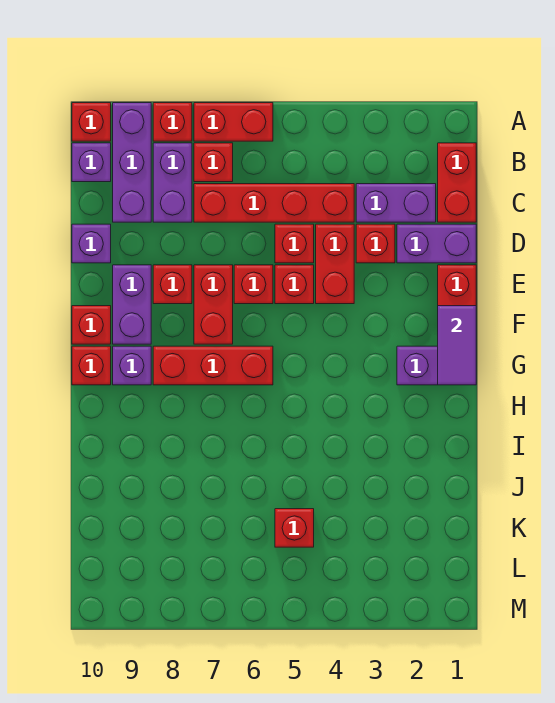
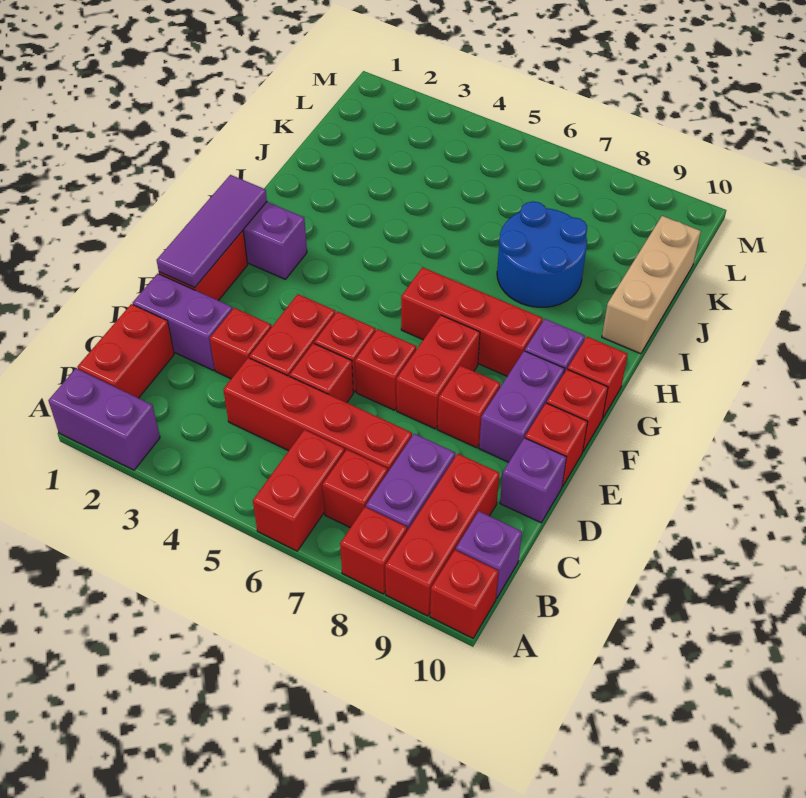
red brick A6:A7 level 1 -> red brick A6:B6 level 1
purple brick A9:C9 level 1 -> red brick A9:C9 level 1
purple brick C2:C3 level 1 -> purple brick A1:A2 level 1
purple tile F1:G1 level 2 -> purple tile E1:G1 level 2
none -> blue round brick I7:J8 level 1
none -> tan brick I10:K10 level 1
red brick K5 level 1 -> red brick E10 level 1

